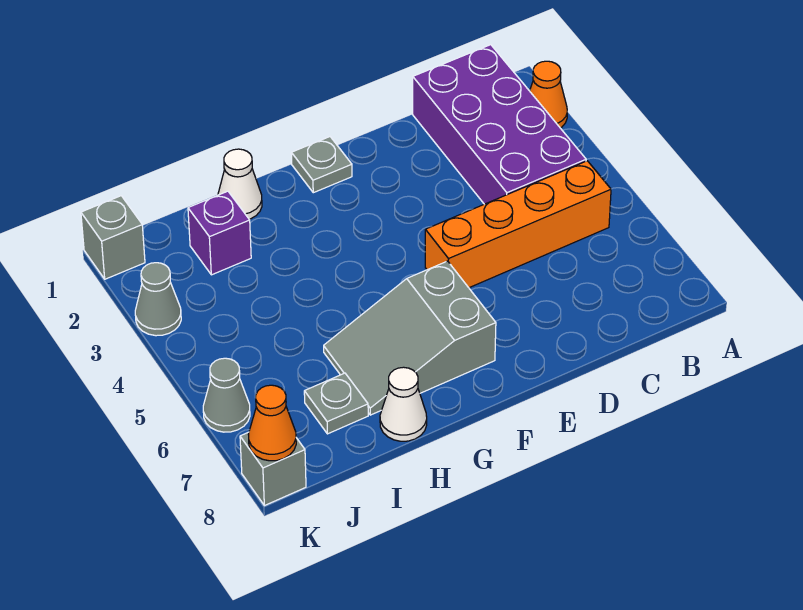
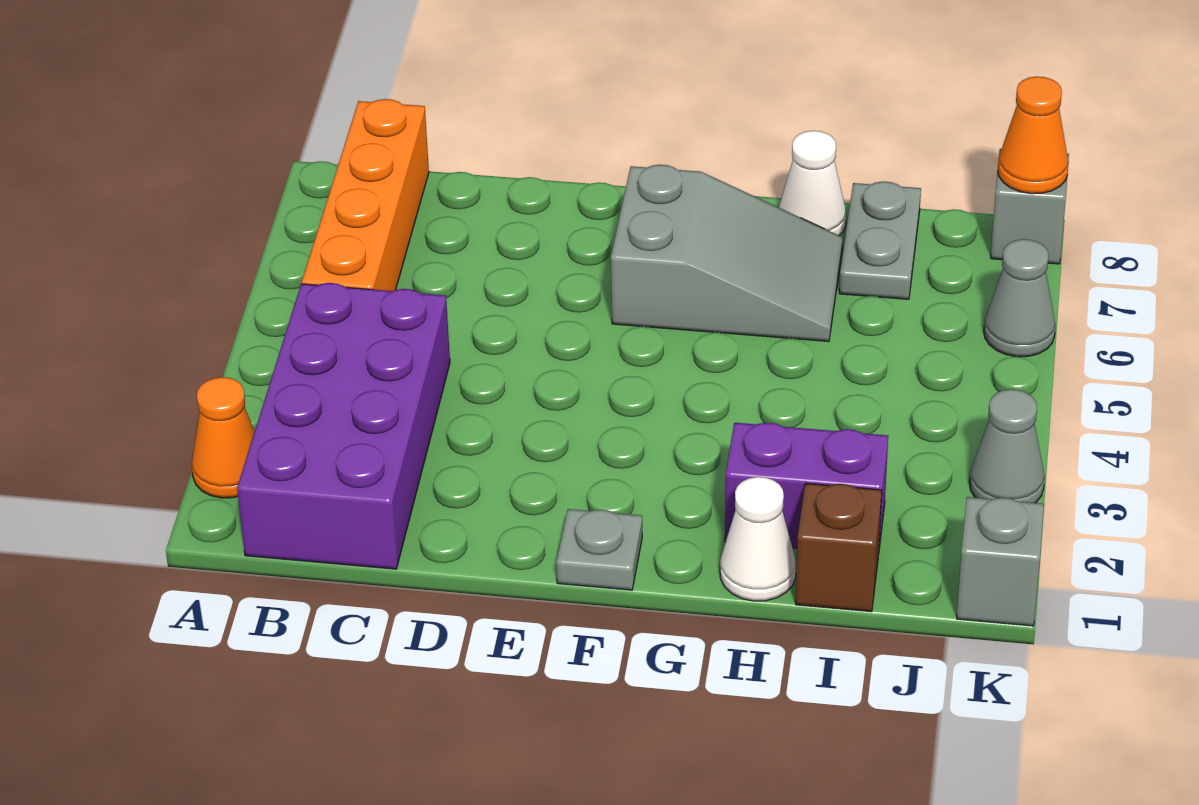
orange brick B5:E5 level 1 -> orange brick B5:B8 level 1
none -> brown brick I1 level 1
purple brick I2 level 1 -> purple brick H2:I2 level 1
grey plate I7 level 1 -> grey plate I7:I8 level 1

